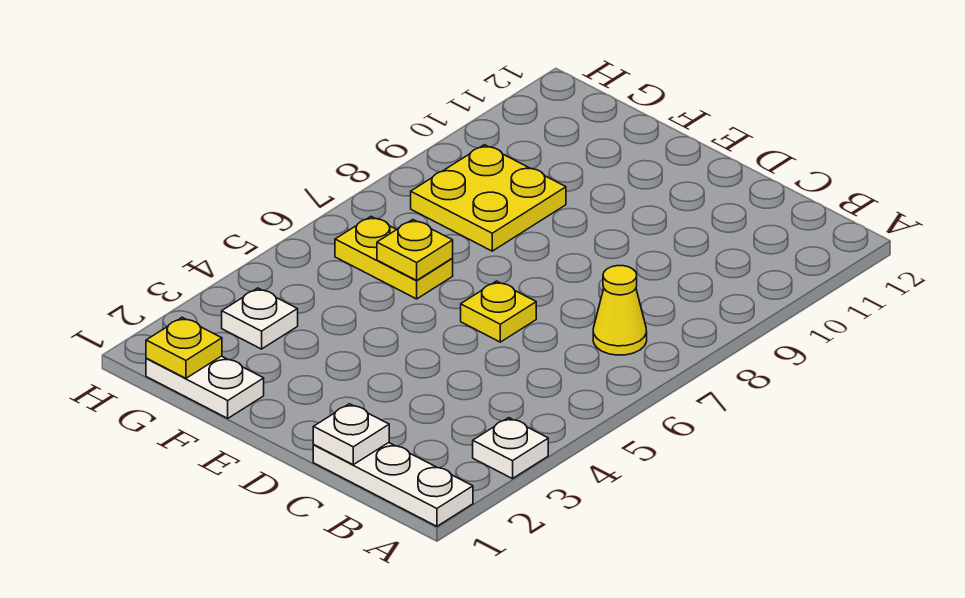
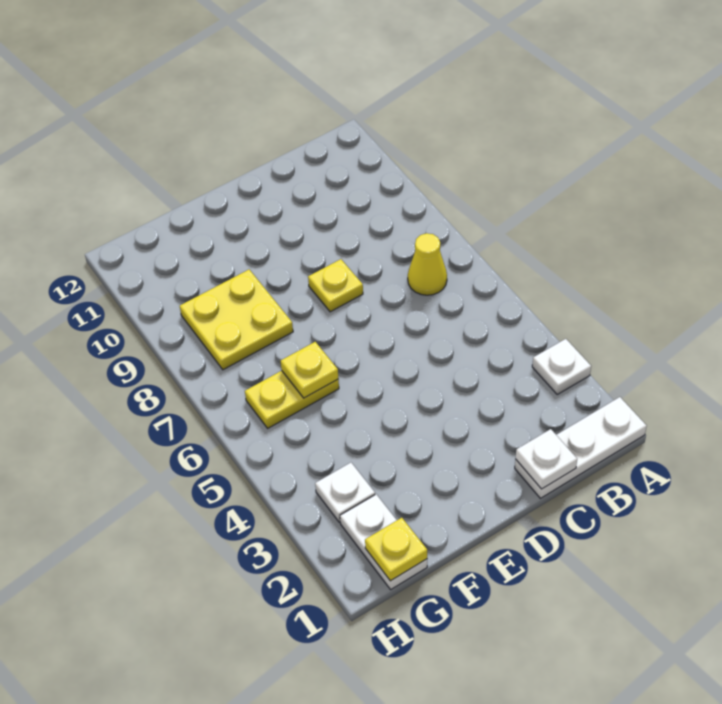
yellow plate D6 level 1 -> yellow plate D8 level 1
white plate F1:G1 level 1 -> white plate G1:G2 level 1

